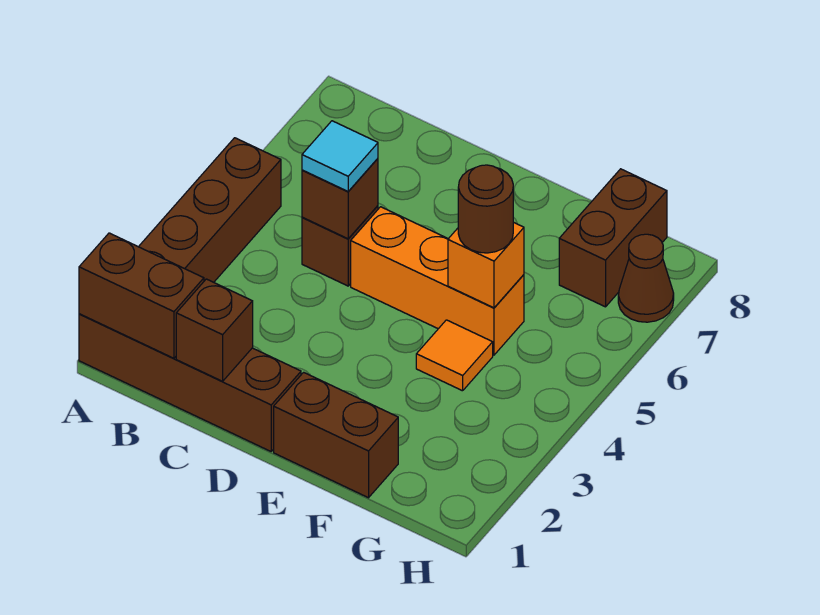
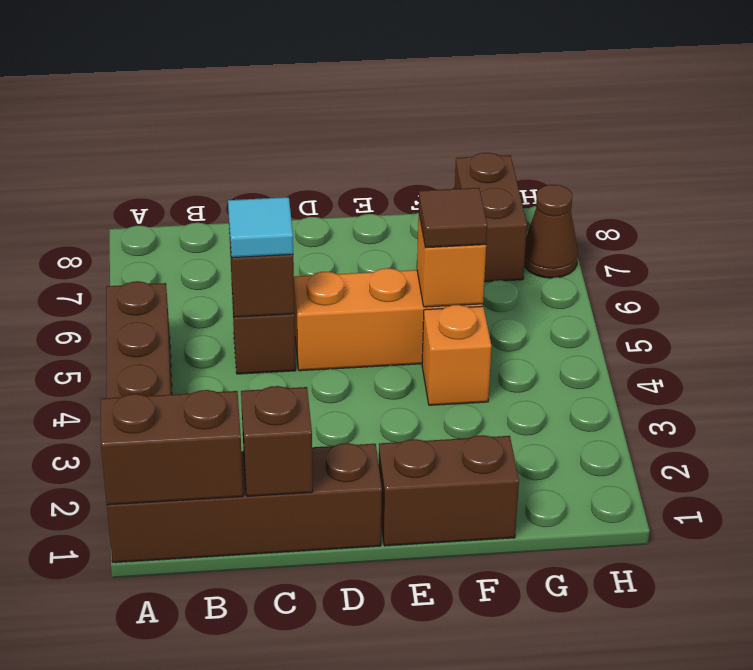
orange tile F4 level 1 -> orange brick F4 level 1
brown round brick F5 level 3 -> brown tile F5 level 3

